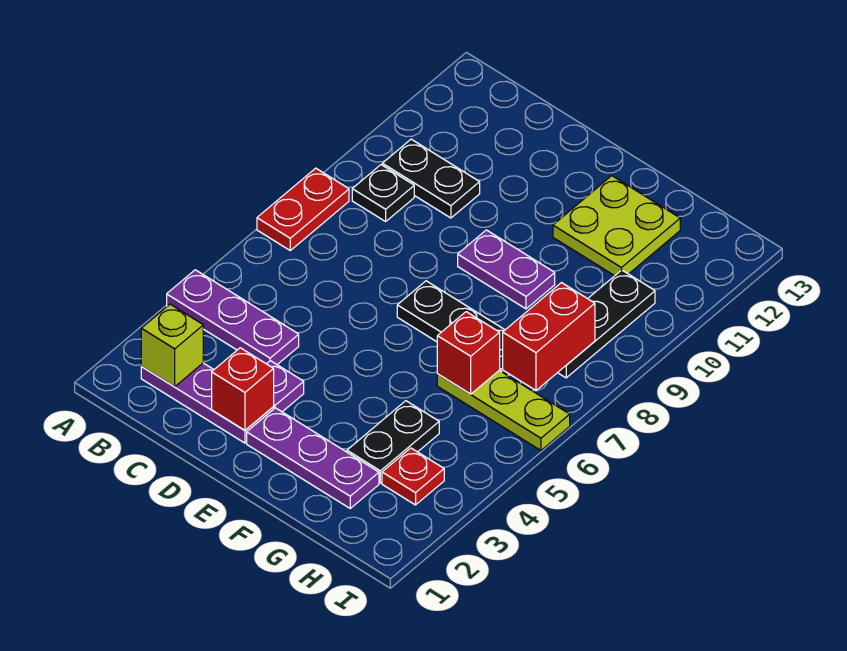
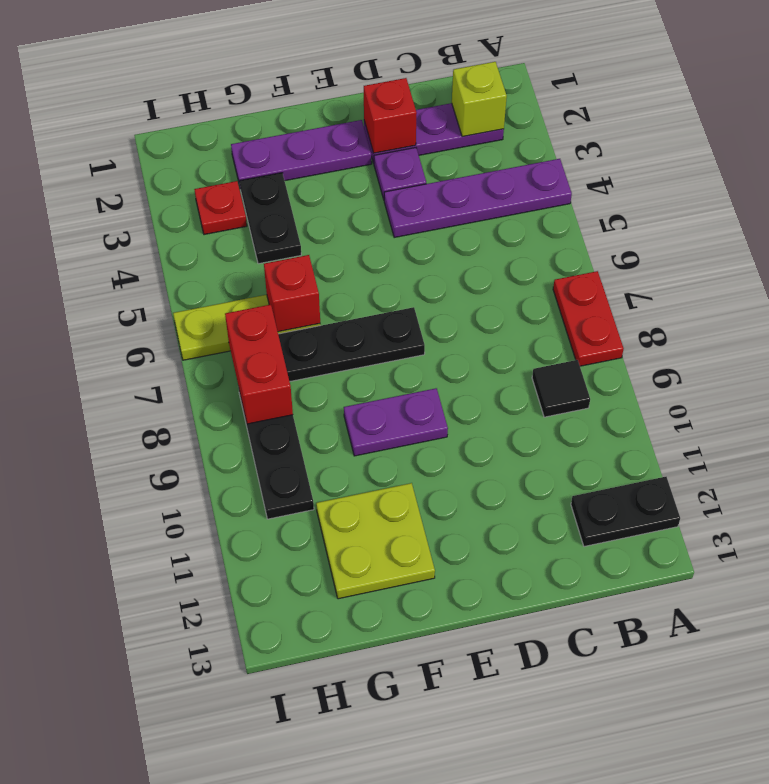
purple plate A4:C4 level 1 -> purple plate A4:D4 level 1
black plate B9 level 1 -> black tile B9 level 1
black plate B10:C10 level 1 -> black plate A12:B12 level 1

